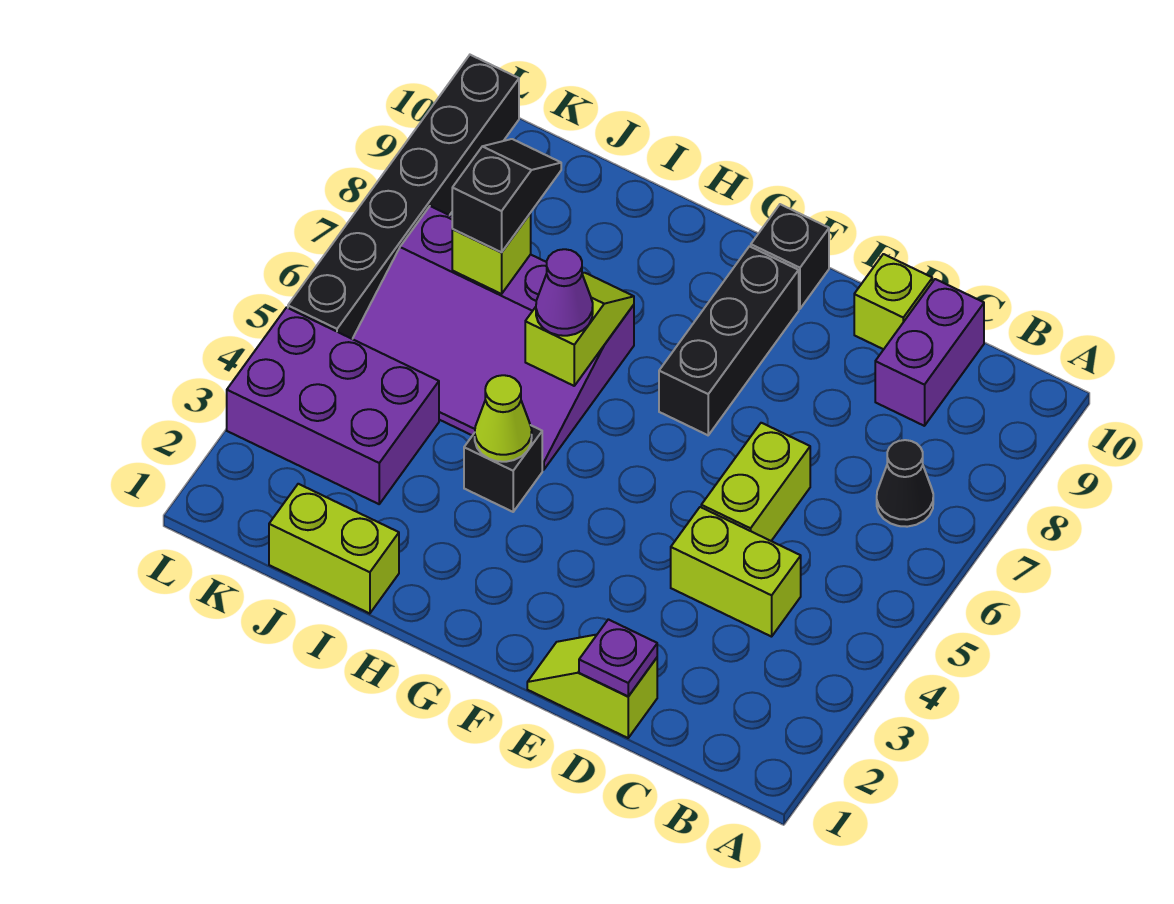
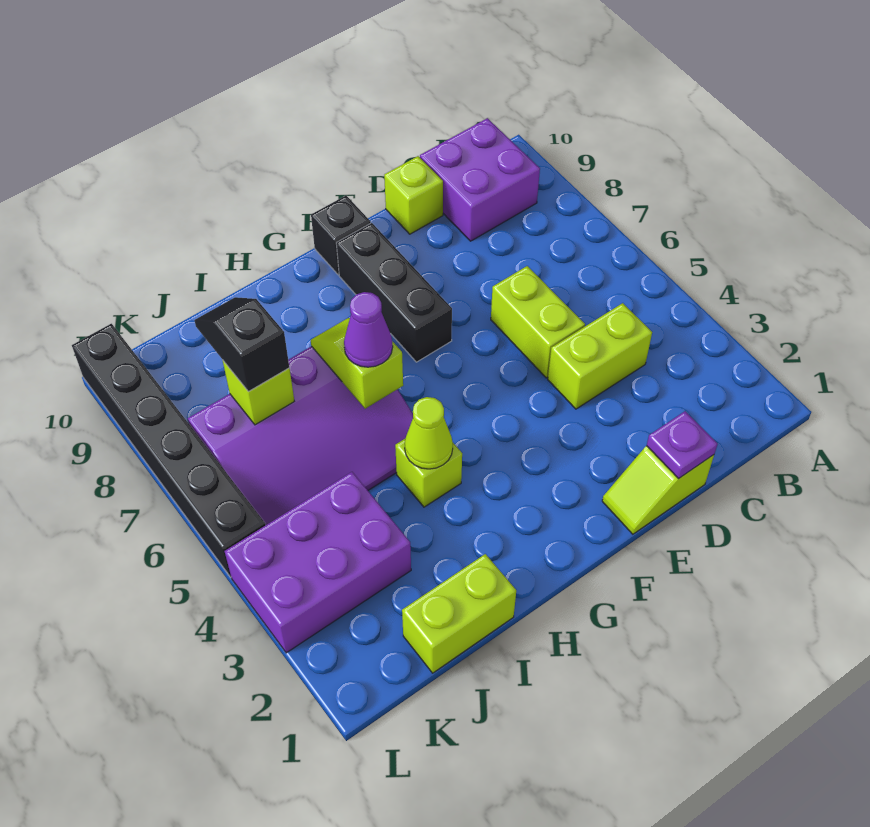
black cone B7 level 1 -> none
purple brick C9:C10 level 1 -> purple brick B9:C10 level 1
black brick H4 level 1 -> lime brick H4 level 1

